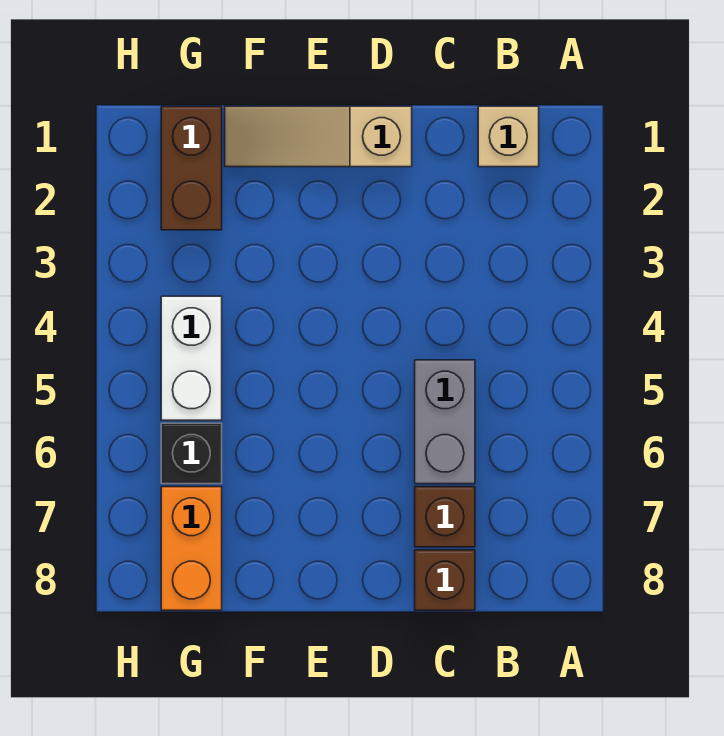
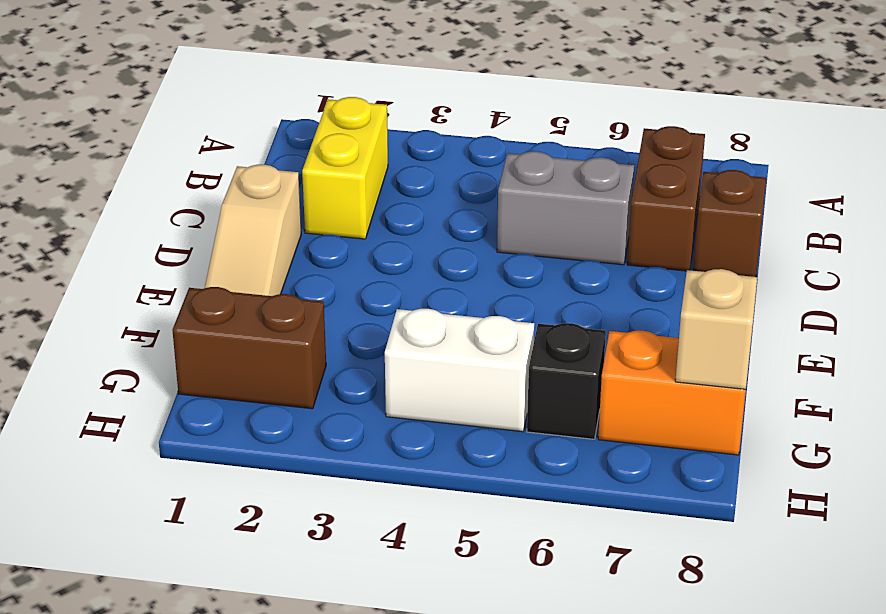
tan brick B1 level 1 -> tan brick G8 level 2
none -> yellow brick B2:C2 level 1
brown brick C7 level 1 -> brown brick B7:C7 level 1

